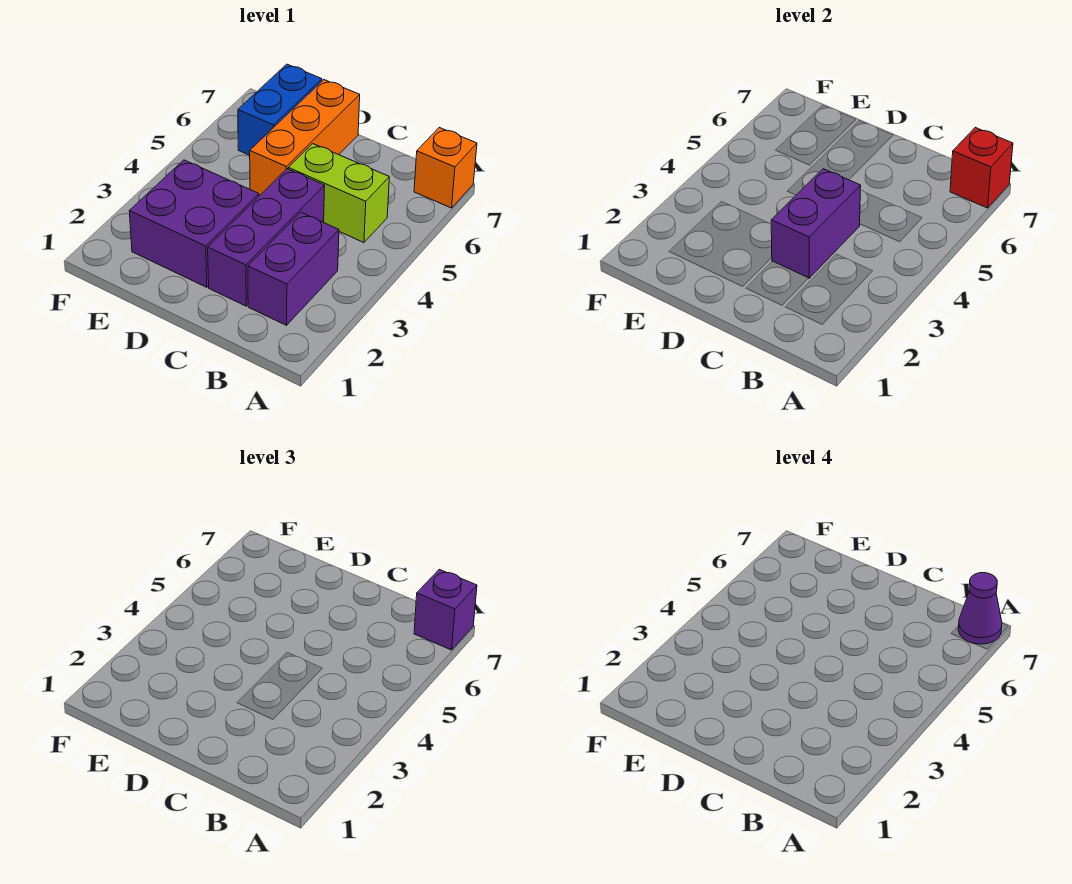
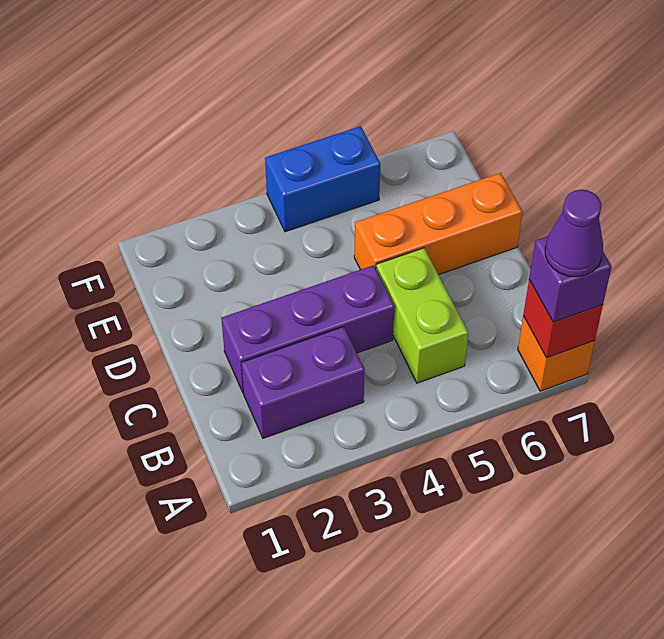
purple brick C3:C4 level 2 -> none
purple brick D2:E3 level 1 -> none
blue brick E6:E7 level 1 -> blue brick F4:F5 level 1

